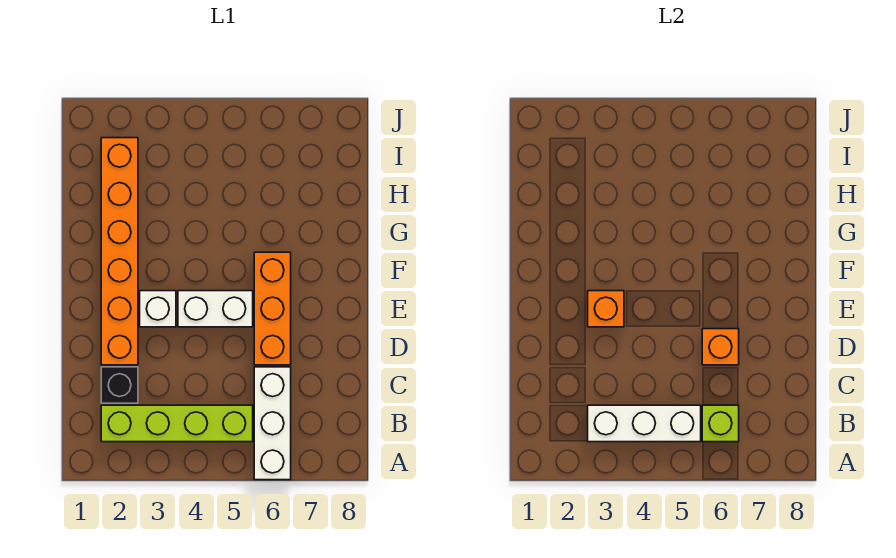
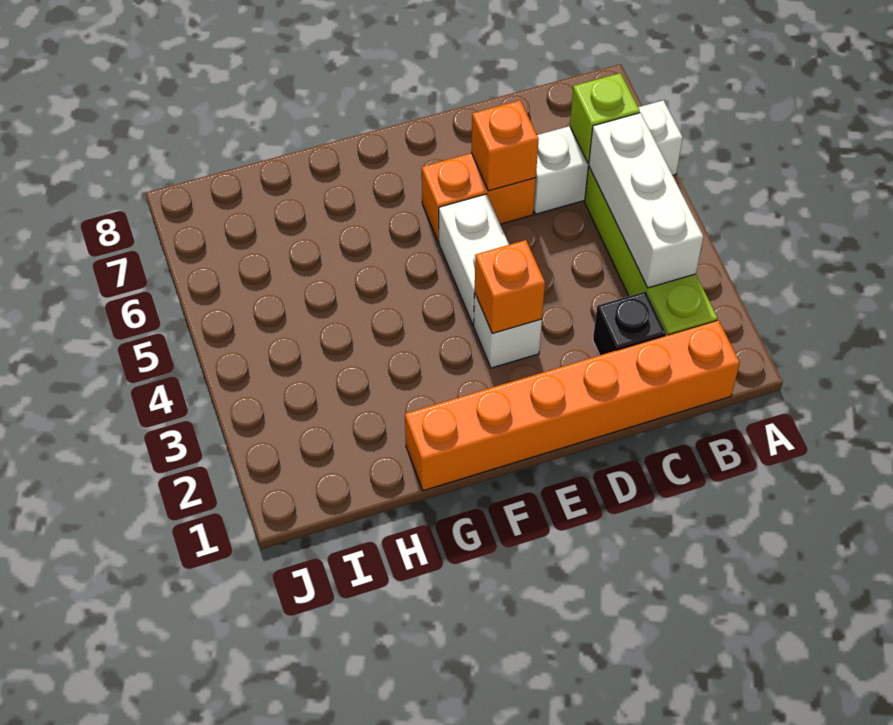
orange brick D2:I2 level 1 -> orange brick B1:G1 level 1
orange brick D6:F6 level 1 -> orange brick D6:E6 level 1

